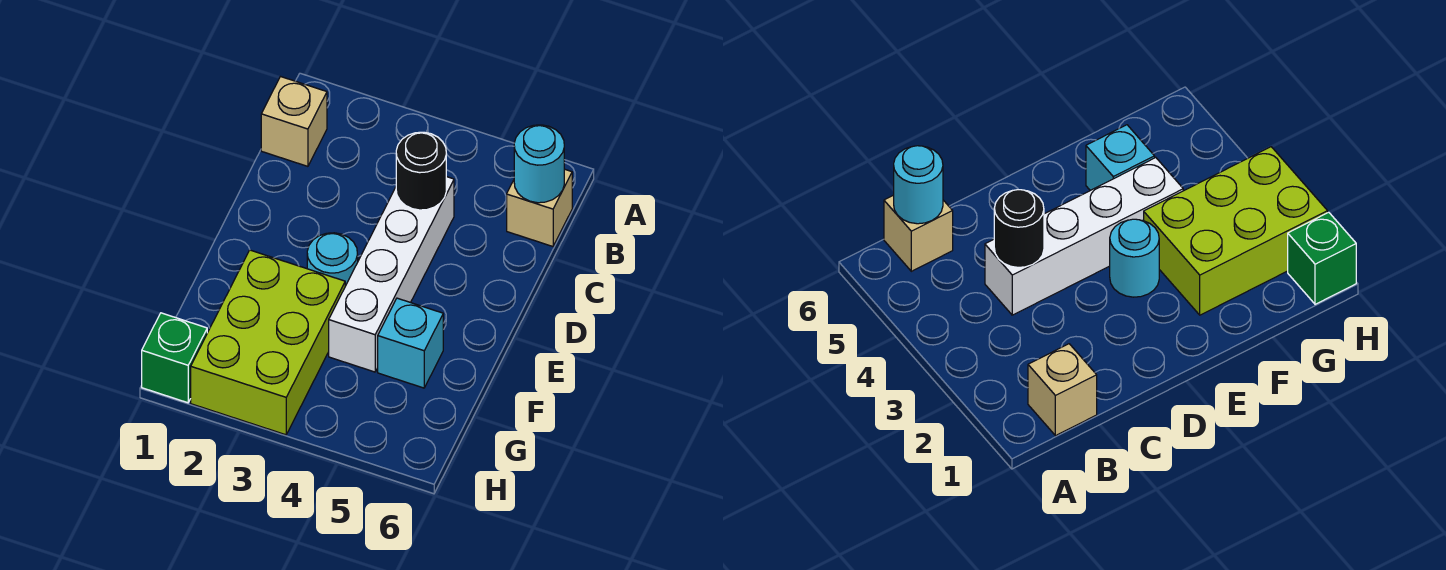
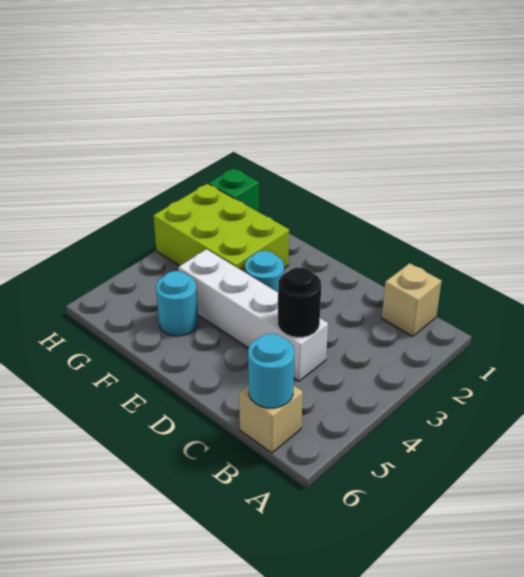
cyan brick F5 level 1 -> cyan round brick F5 level 1

